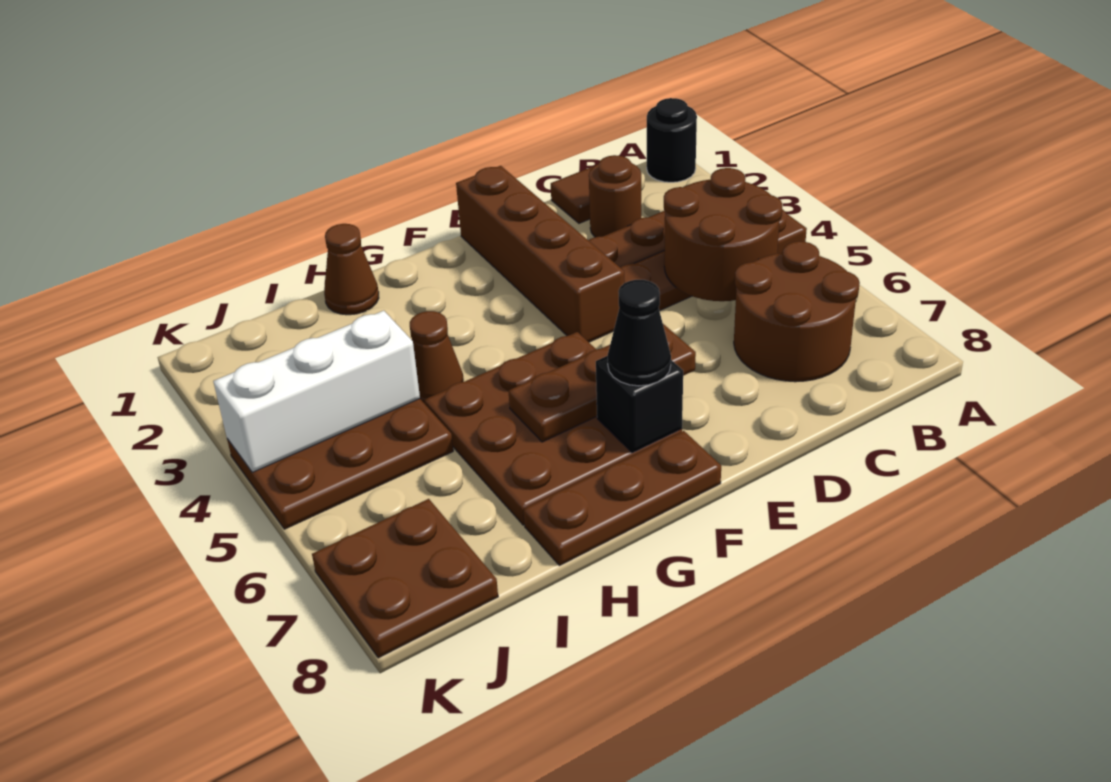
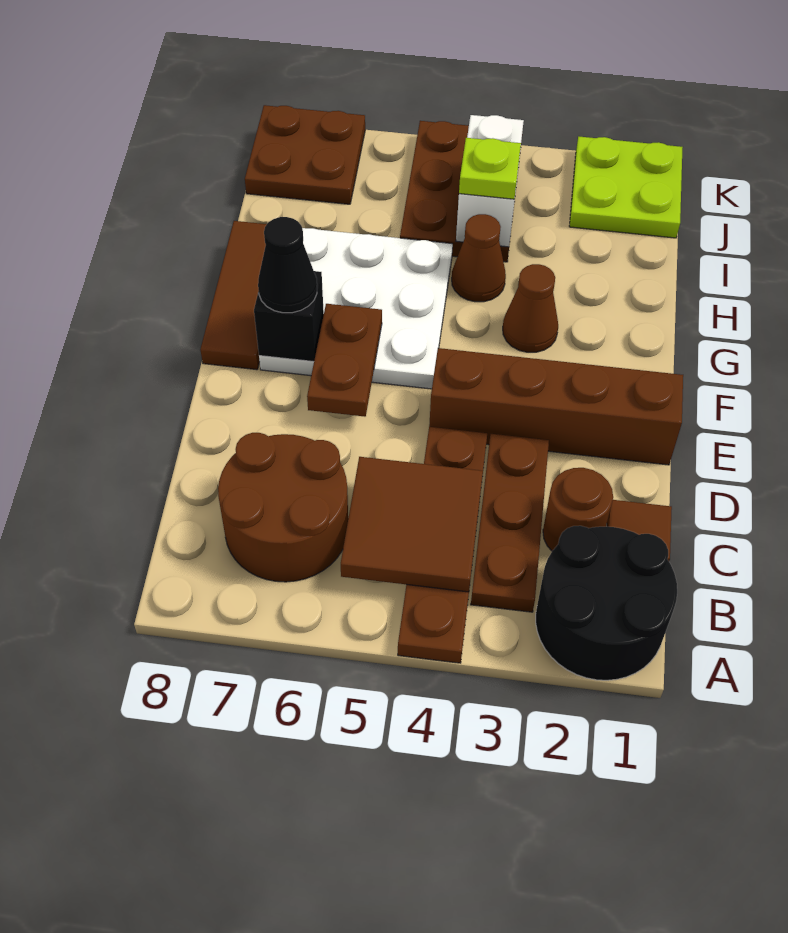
black round brick A1 level 1 -> black round brick A1:B2 level 1
brown round brick B4:C5 level 2 -> brown tile B4:C5 level 2
brown plate E6:G6 level 2 -> brown plate E6:F6 level 2
brown plate F5:H7 level 1 -> white plate F5:H7 level 1
brown plate F8:H8 level 1 -> brown tile F8:H8 level 1
brown cone H1 level 1 -> brown cone G3 level 1
white brick I4:K4 level 2 -> white brick I4:J4 level 2
none -> lime plate I4 level 3
none -> lime plate J1:K2 level 1

